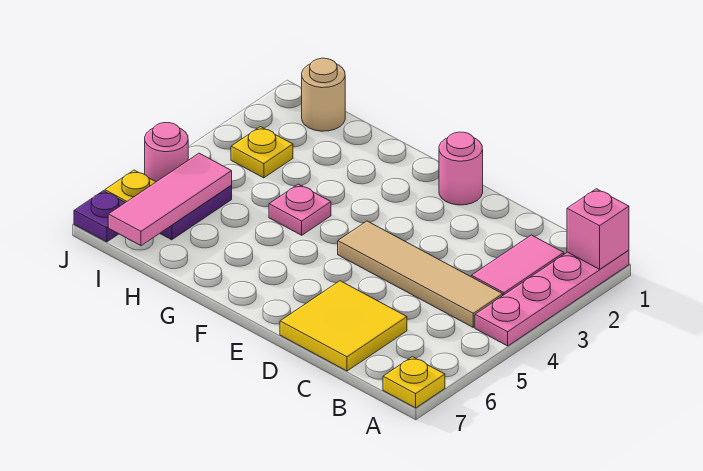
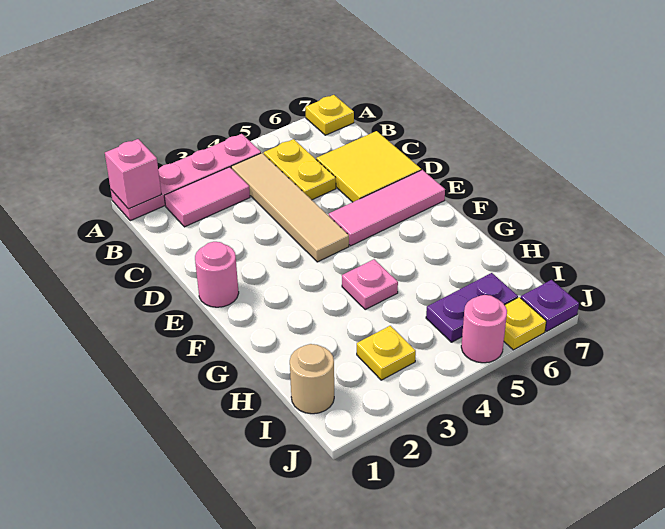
none -> yellow plate B5:C5 level 1
pink tile I5:I7 level 2 -> pink tile E5:E7 level 1

